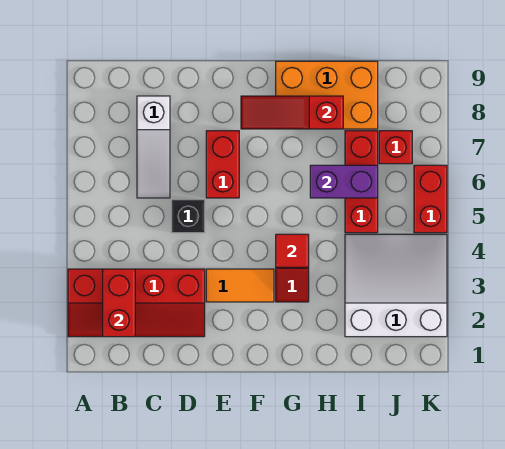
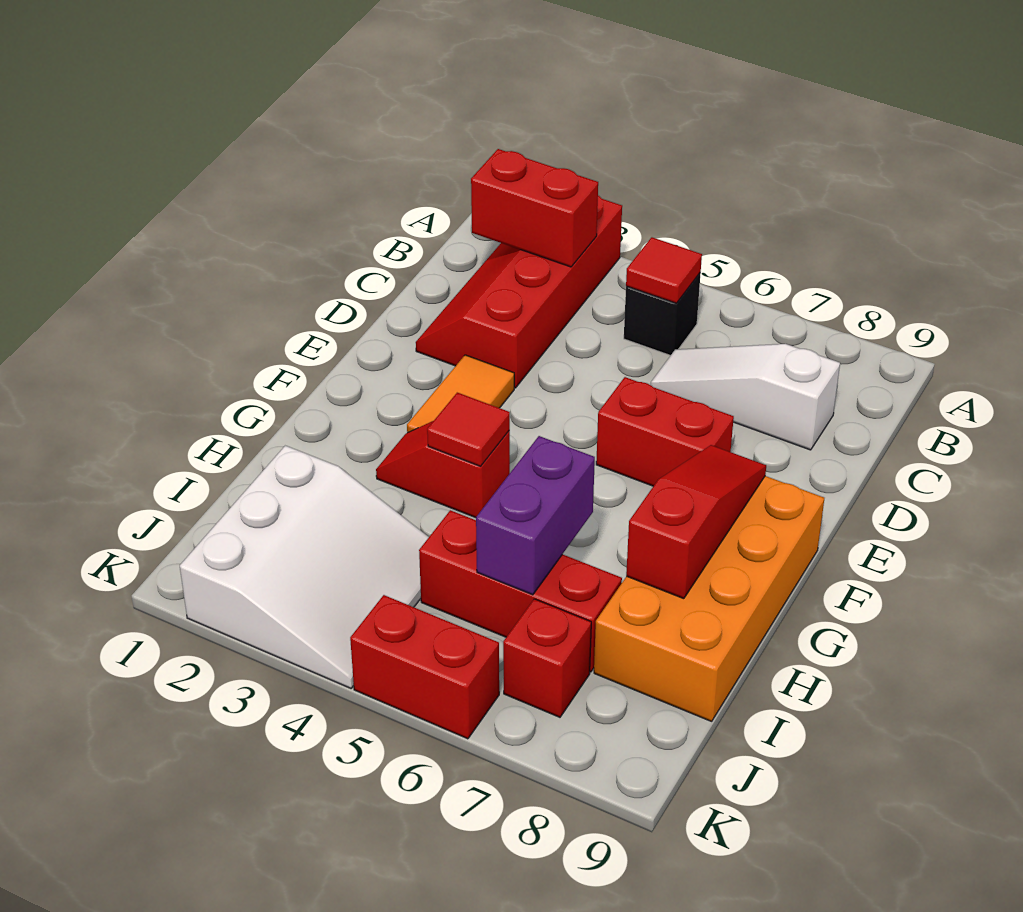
none -> red tile B5 level 2
black brick D5 level 1 -> black brick B5 level 1
orange brick G8:I9 level 1 -> orange brick F8:I9 level 1

